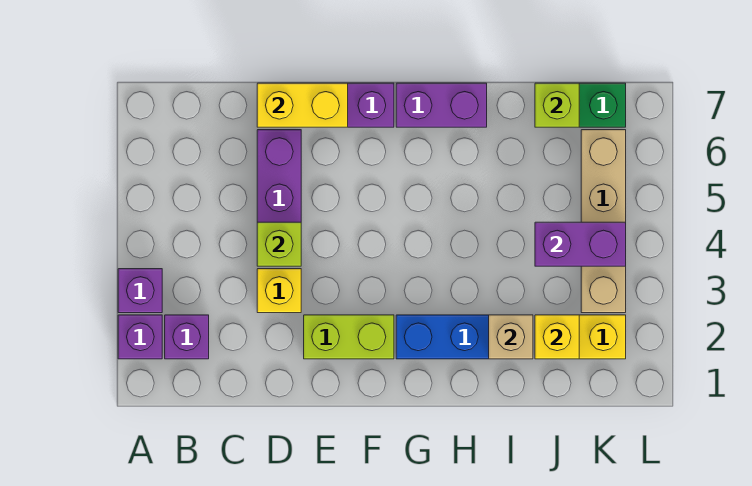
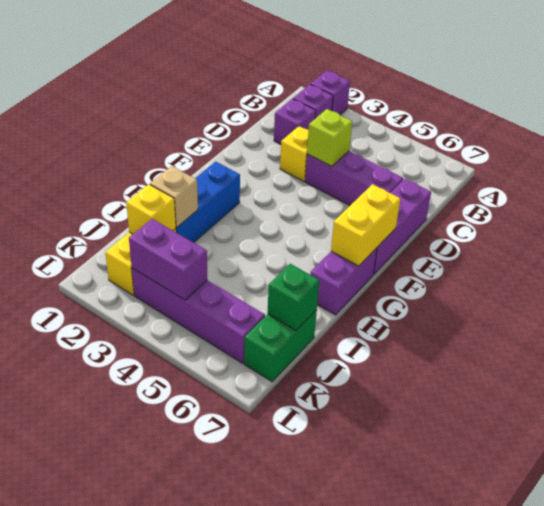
purple brick A3 level 1 -> purple brick C2 level 1
yellow brick D7:E7 level 2 -> yellow brick F7:G7 level 2
lime brick E2:F2 level 1 -> none
purple brick J4:K4 level 2 -> purple brick K3:K4 level 2
lime brick J7 level 2 -> green brick J7 level 2
tan brick K3:K6 level 1 -> purple brick K3:K6 level 1

